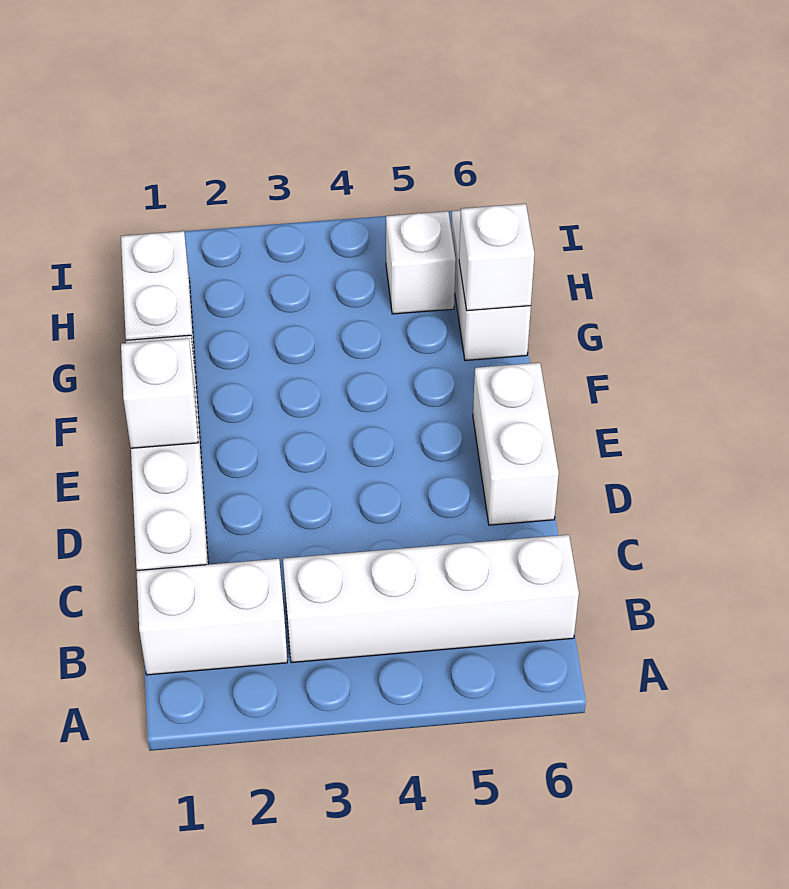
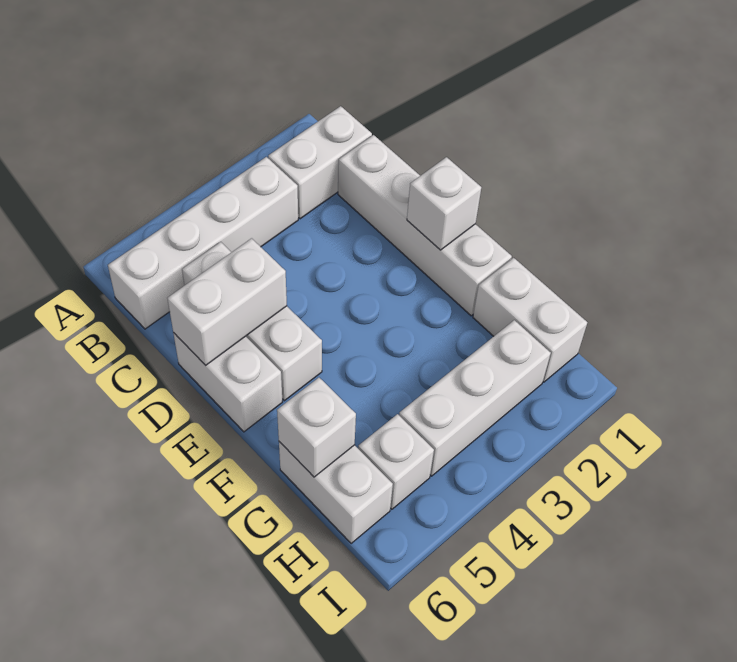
none -> white brick C5:E5 level 1
none -> white brick D5:D6 level 2
none -> white brick H2:H4 level 1

